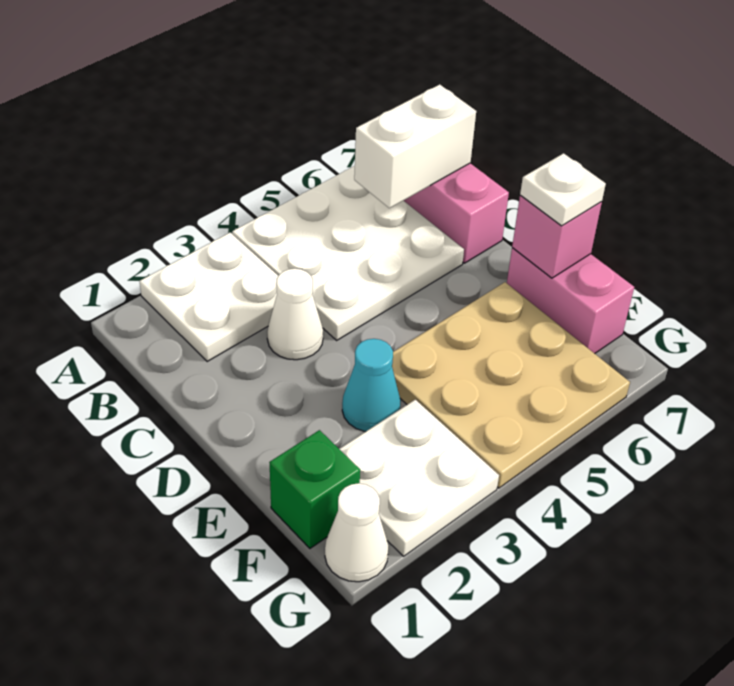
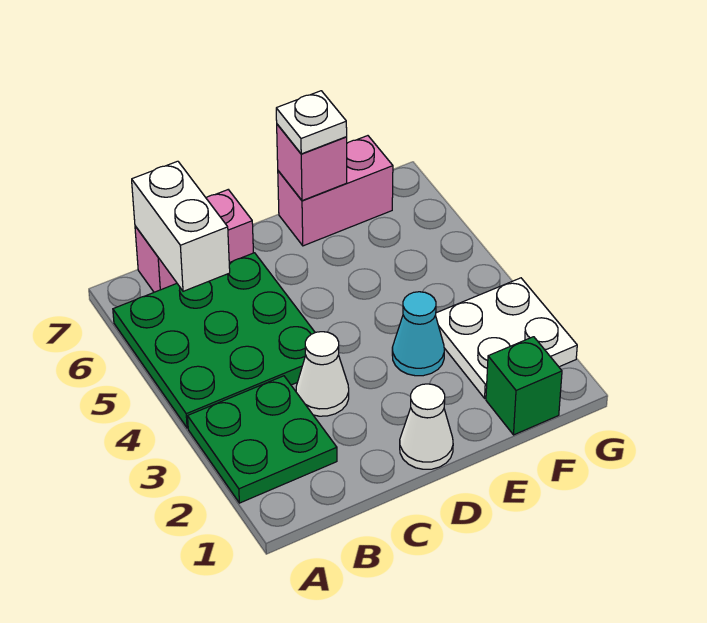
white plate A2:B3 level 1 -> green plate A2:B3 level 1
white plate A4:C6 level 1 -> green plate A4:C6 level 1
tan plate E4:G6 level 1 -> none
white cone G1 level 1 -> white cone D1 level 1

